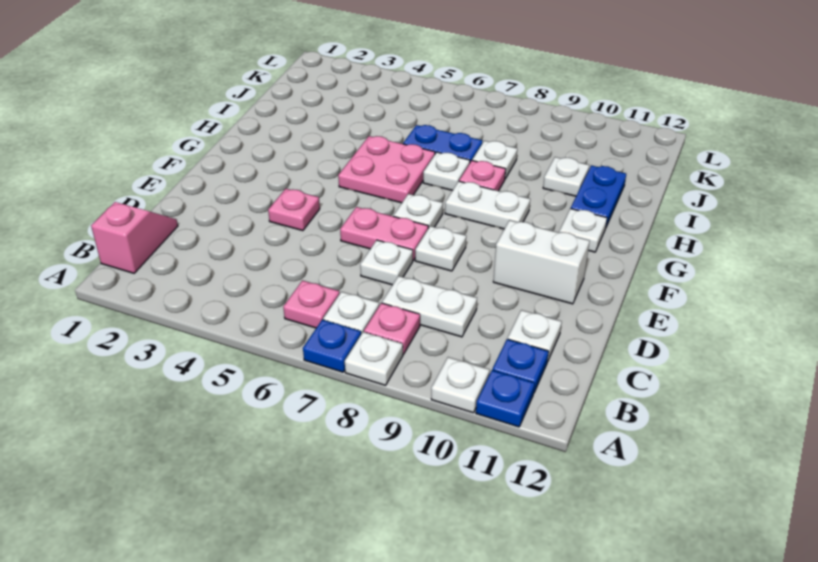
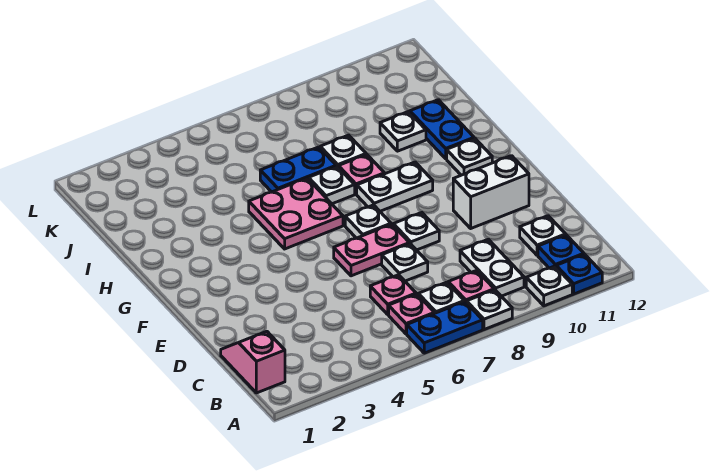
blue plate A7 level 1 -> blue plate A6:A7 level 1
white plate C8:C9 level 1 -> white plate B9:C9 level 1
pink plate E4 level 1 -> pink plate C6 level 1

